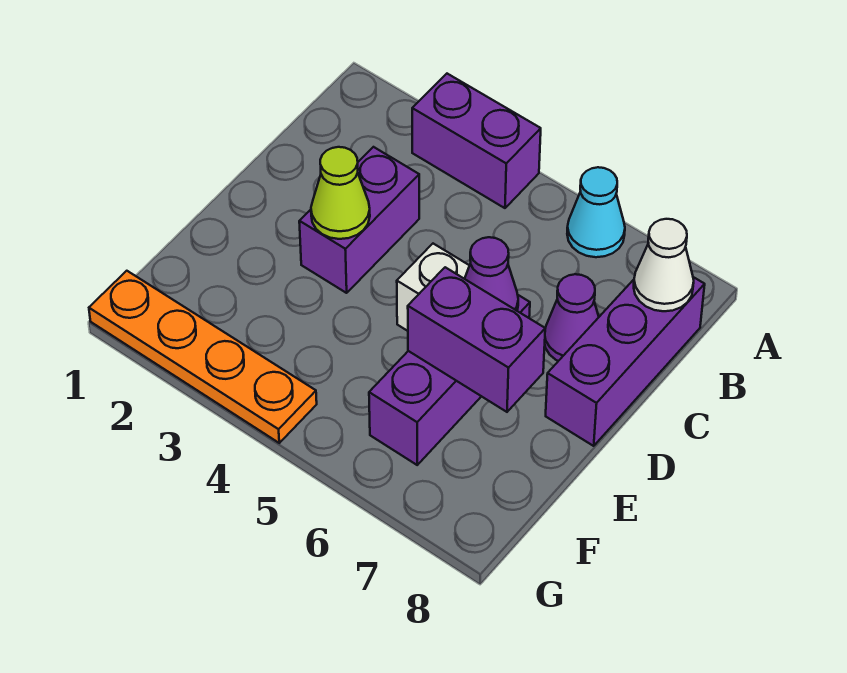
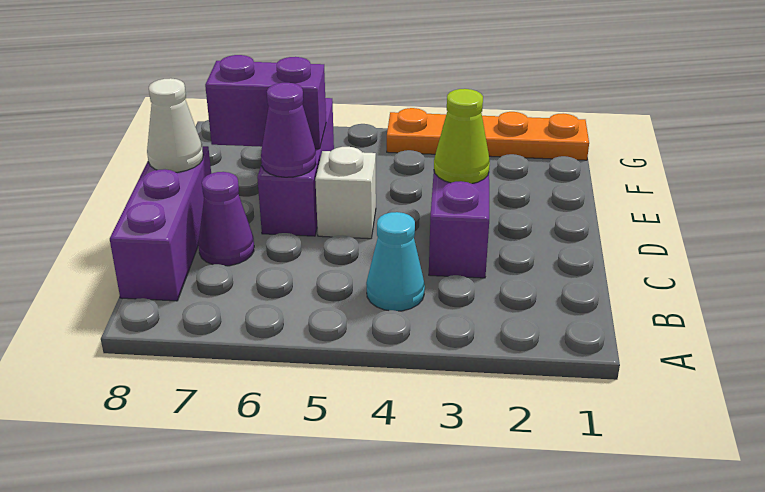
purple brick A3:A4 level 1 -> none
cyan cone A6 level 1 -> cyan cone B4 level 1
white cone B8 level 2 -> white cone D8 level 2

